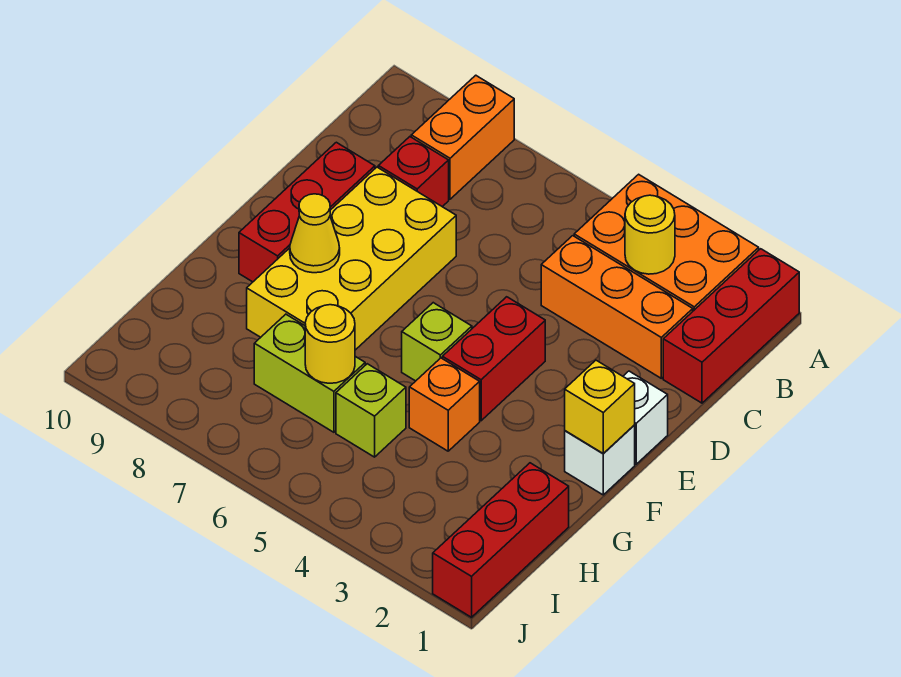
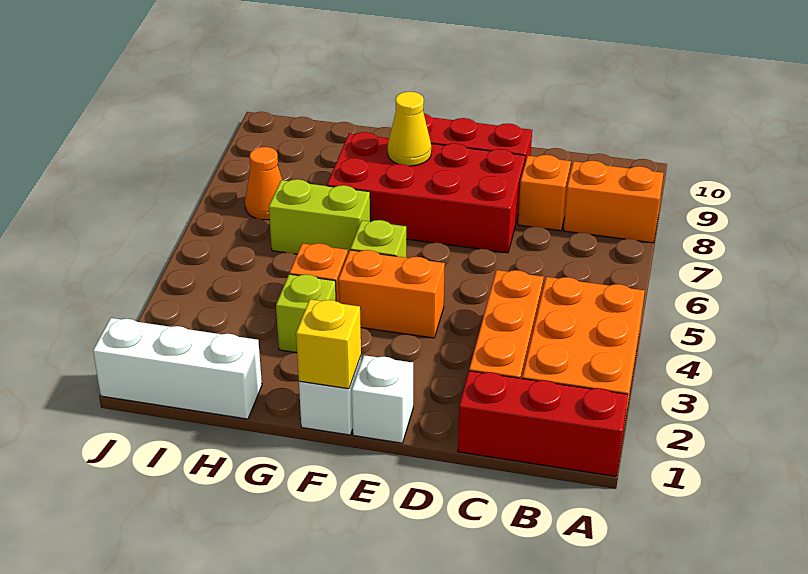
yellow round brick B3 level 2 -> none
red brick C8 level 1 -> orange brick C8 level 1
yellow brick D7:G8 level 1 -> red brick D7:G8 level 1
red brick E4:F4 level 1 -> orange brick E4:F4 level 1
red brick H1:J1 level 1 -> white brick H1:J1 level 1
lime brick H5 level 1 -> lime brick G3 level 1
lime brick H6:H7 level 1 -> lime brick G6:H6 level 1
yellow round brick H6 level 2 -> none
none -> orange cone I7 level 1

